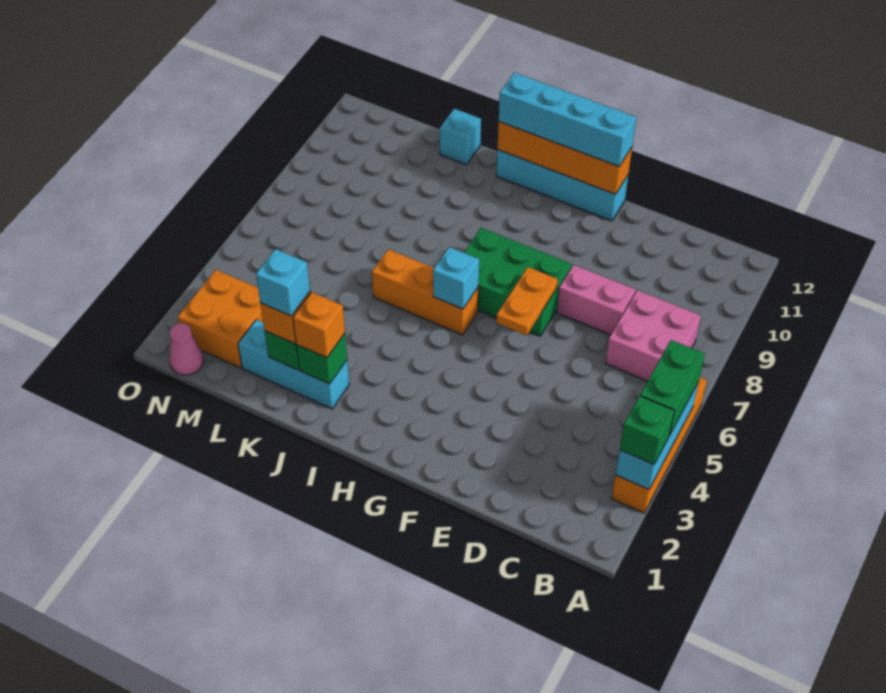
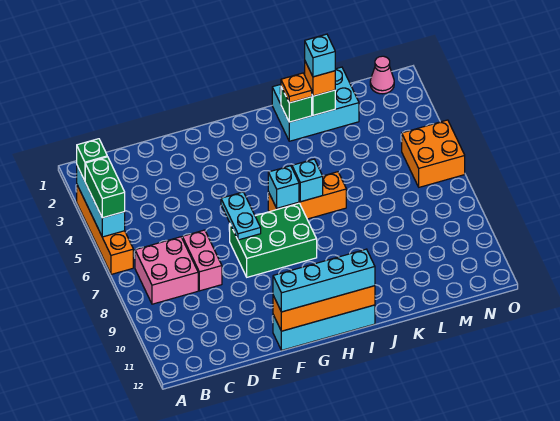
pink brick D8:E8 level 1 -> pink brick D7:D8 level 1
orange plate F6:F7 level 2 -> cyan plate F6:F7 level 2
cyan brick J2:L2 level 1 -> cyan brick J1:L2 level 1
orange brick J2 level 3 -> orange plate J2 level 3
cyan brick K12 level 1 -> cyan brick I6 level 2
orange brick M2:N3 level 1 -> orange brick N5:O6 level 1

